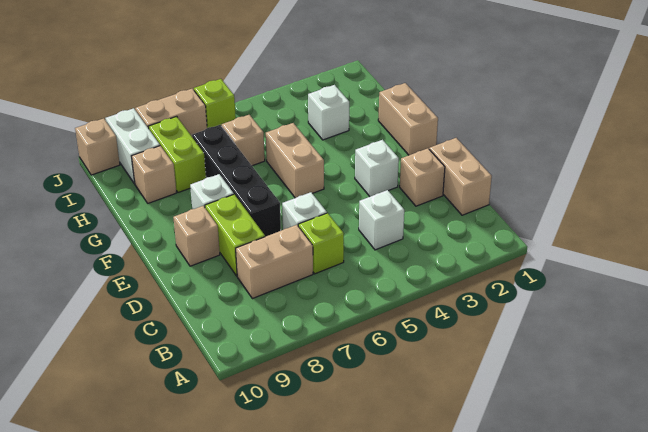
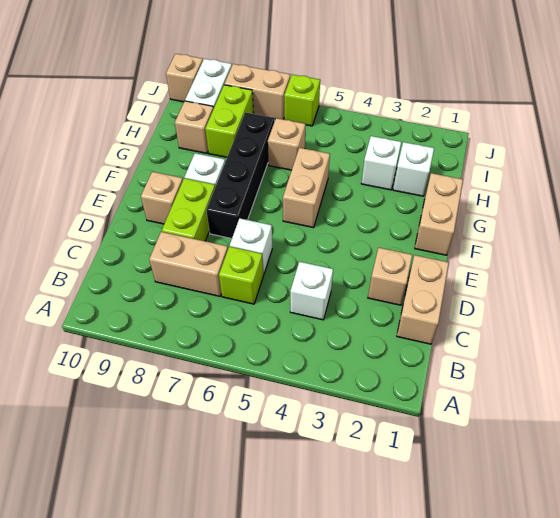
white brick E3 level 1 -> white brick H2 level 1

